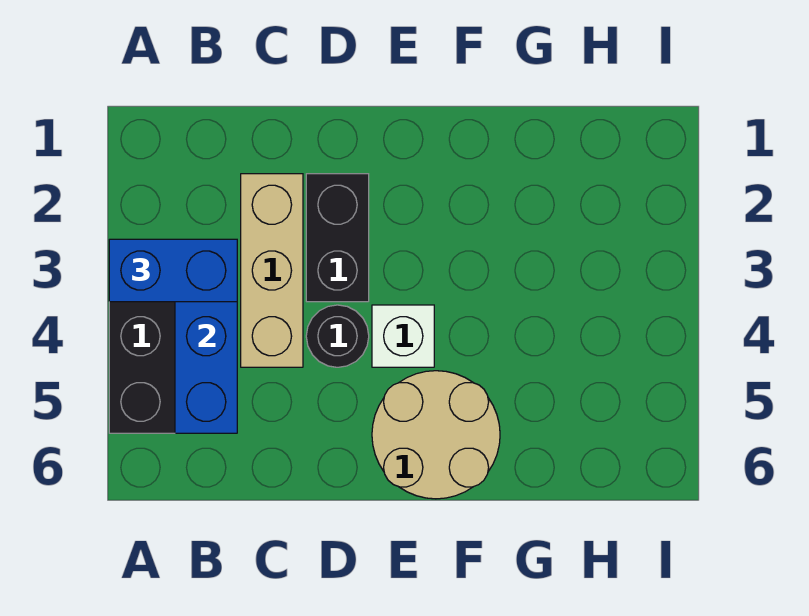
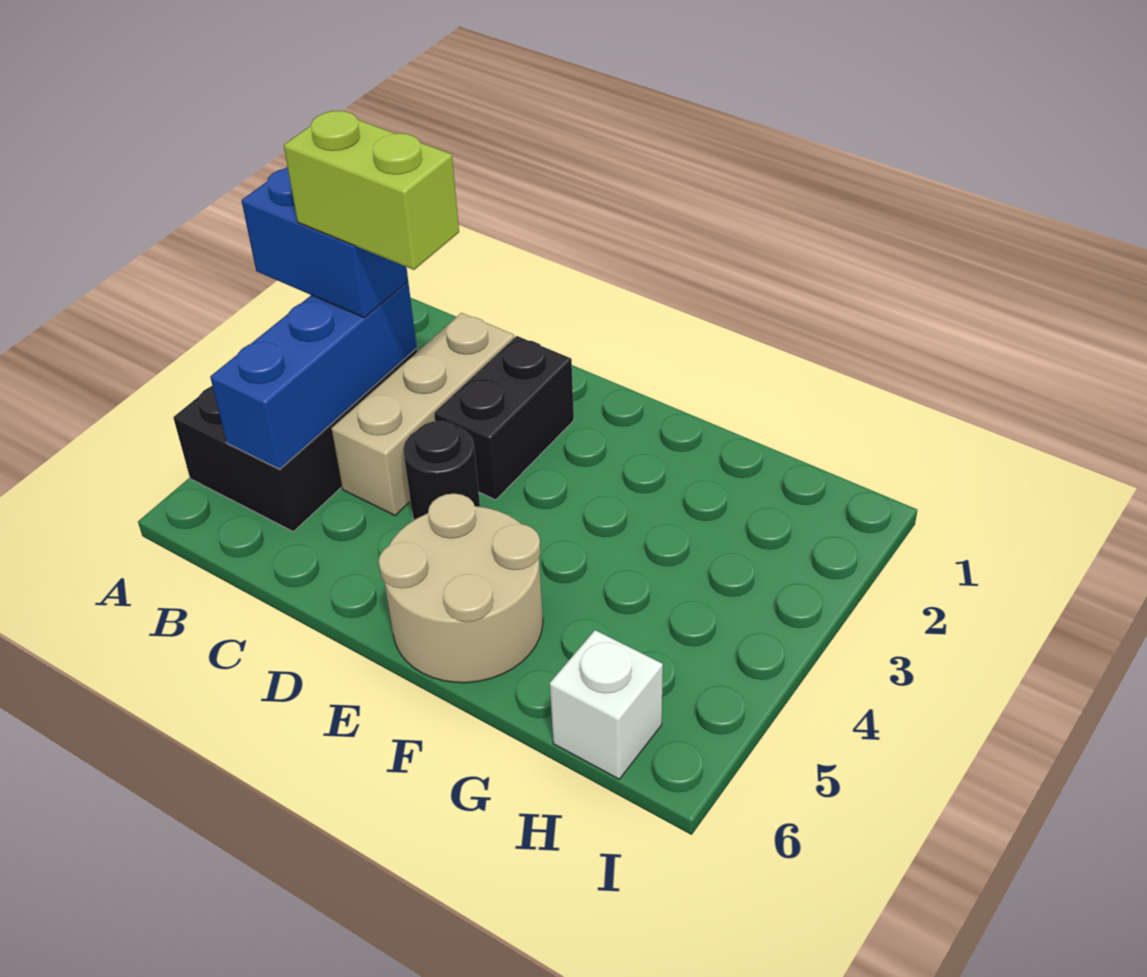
none -> lime brick B3:C3 level 4
white brick E4 level 1 -> white brick H6 level 1

